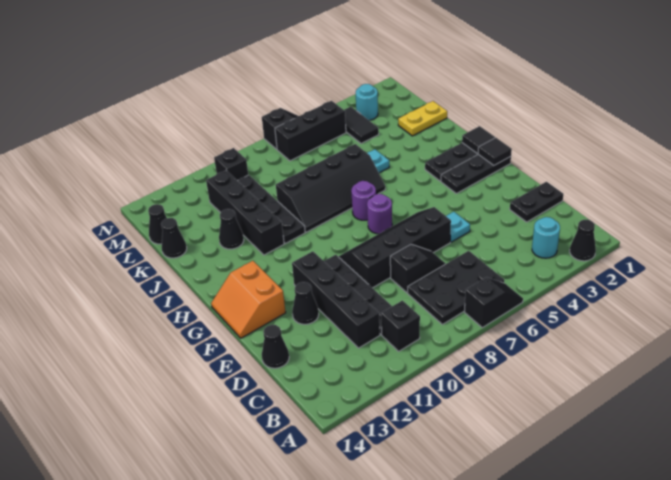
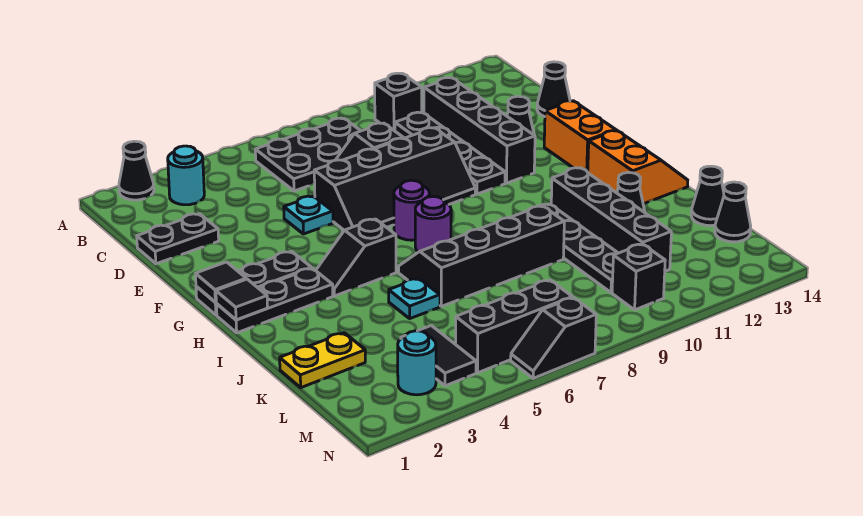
black slope A6:A7 level 1 top 7 -> black slope H4:H5 level 1 top 5
none -> orange slope H13:I14 level 1 top 13

